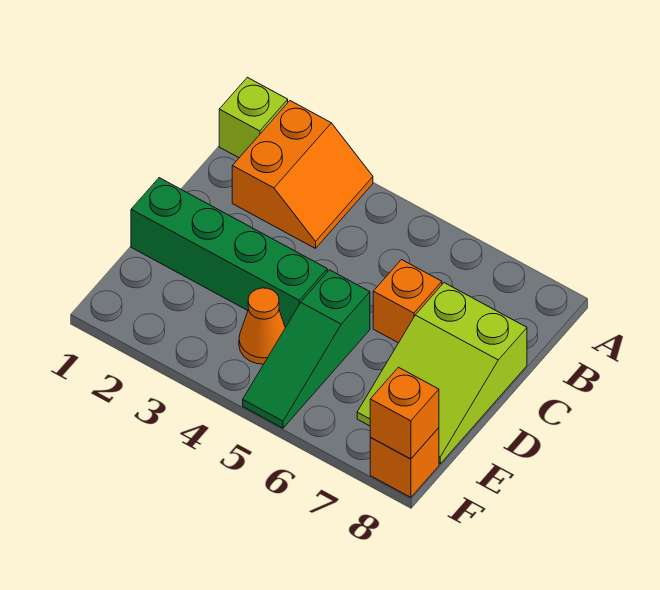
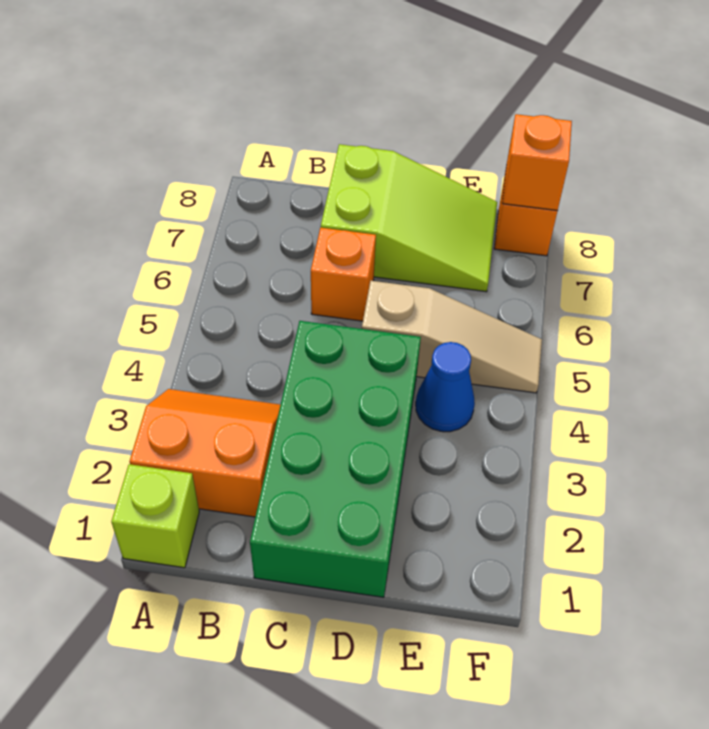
green brick D1:D4 level 1 -> green brick C1:D4 level 1
green slope D5:F5 level 1 top D -> tan slope D5:F5 level 1 top D
orange cone E4 level 1 -> blue cone E4 level 1

